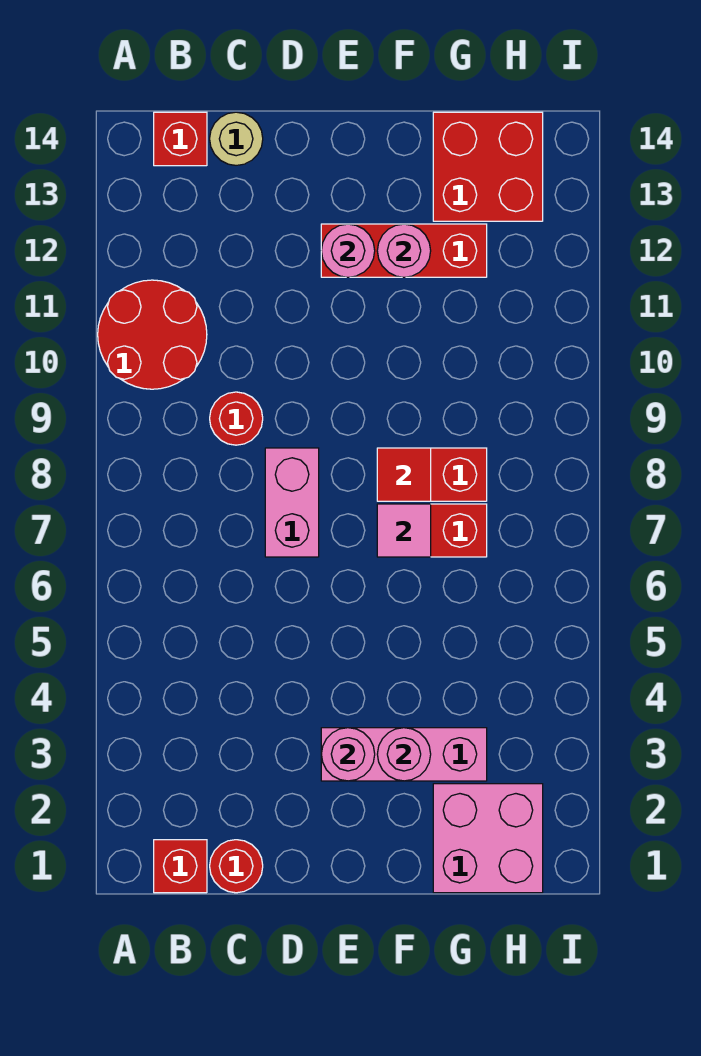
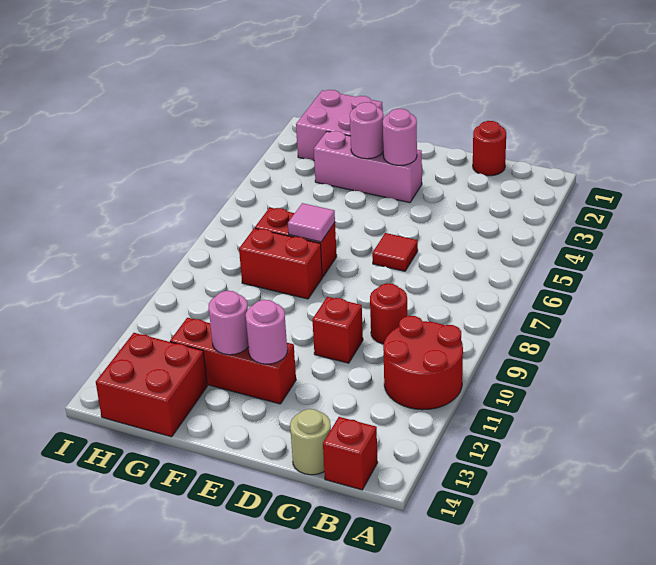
red brick B1 level 1 -> red brick D10 level 1
pink brick D7:D8 level 1 -> none
red tile F8 level 2 -> red tile D6 level 1

